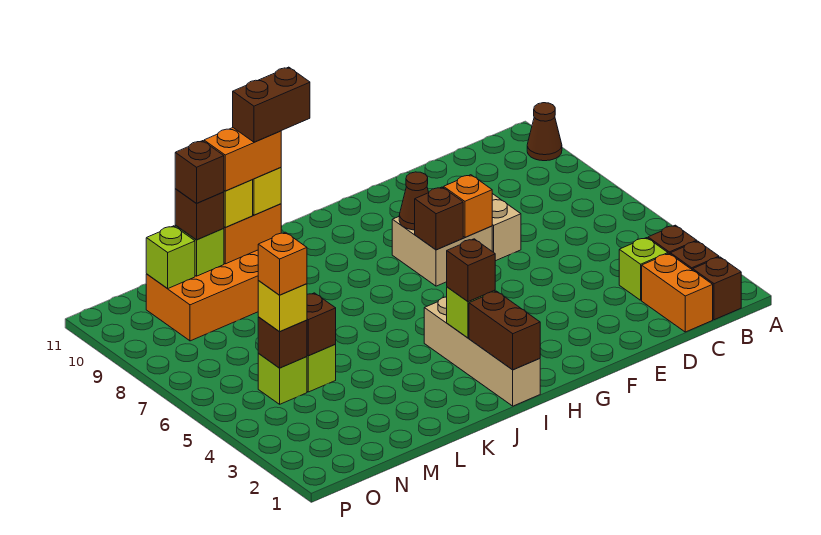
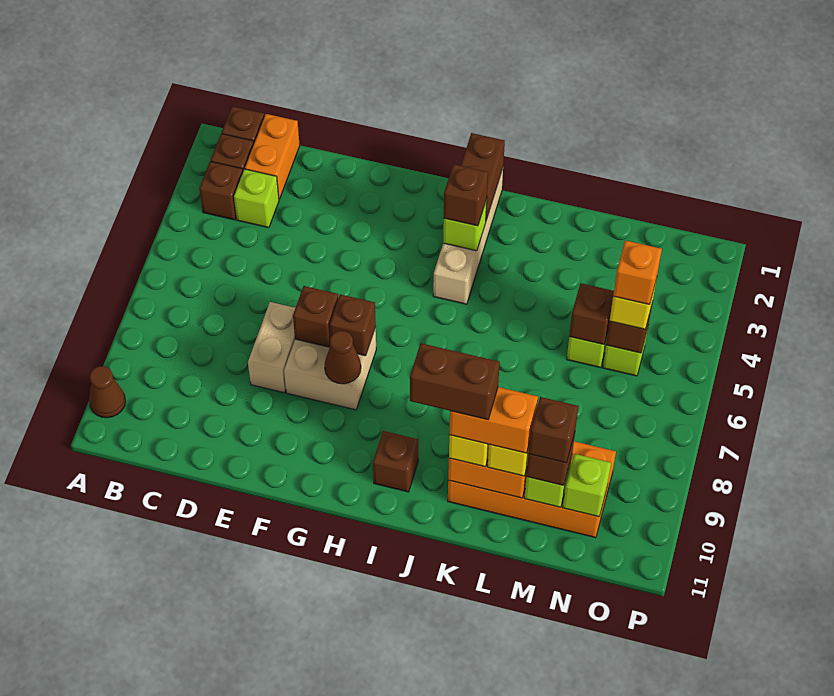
orange brick F7 level 2 -> brown brick F7 level 2
none -> brown brick I10 level 1

